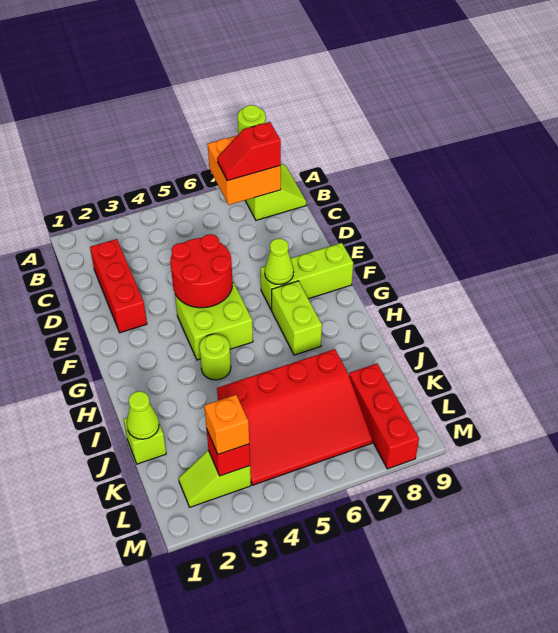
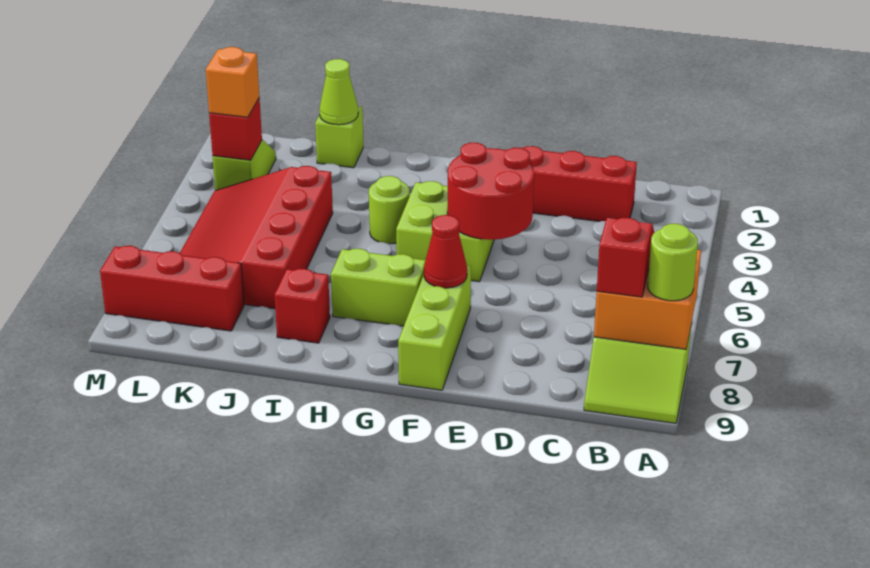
lime cone F7 level 2 -> red cone F7 level 2
none -> red brick I8 level 1

